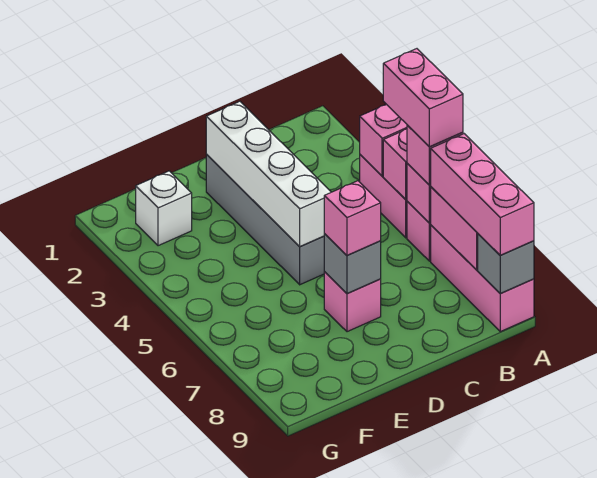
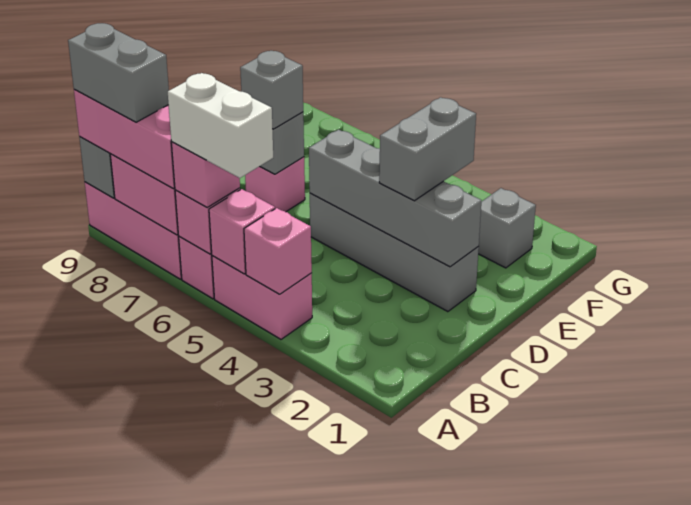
pink brick A5:A6 level 4 -> white brick A5:A6 level 4
none -> grey brick A8:A9 level 4
white brick D2:D5 level 2 -> grey brick D2:D5 level 2
none -> grey brick D3:E3 level 3
pink brick D7 level 3 -> grey brick D7 level 3
white brick F2 level 1 -> grey brick F2 level 1

